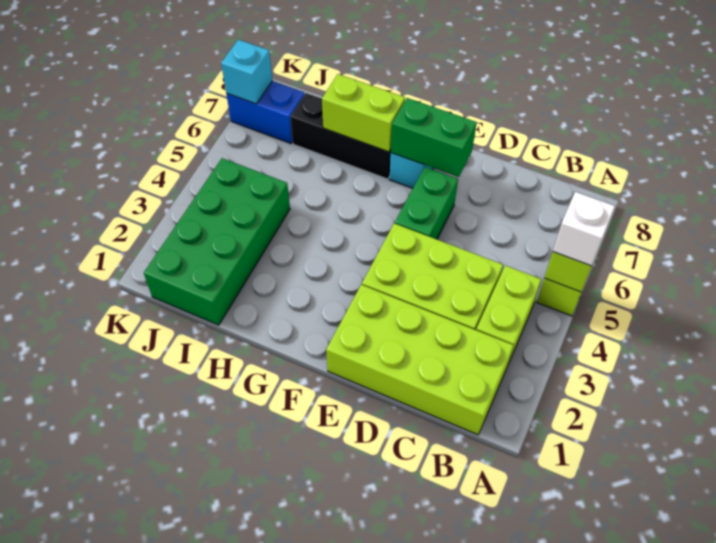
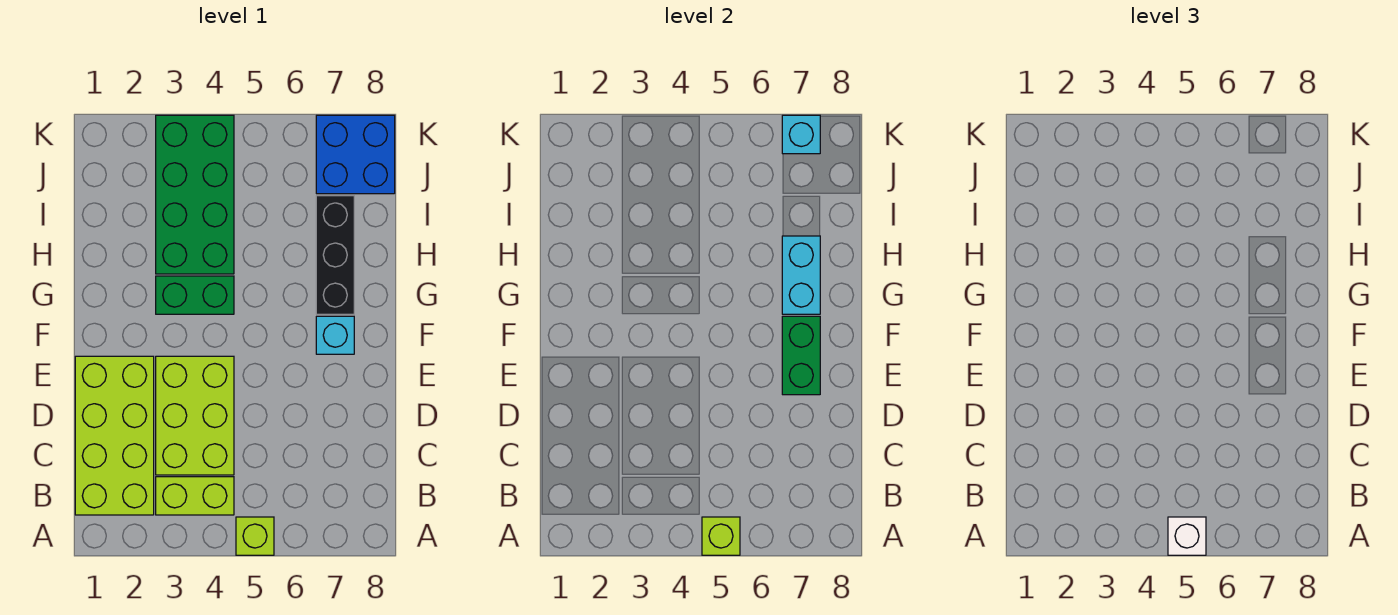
green brick E5:E6 level 1 -> green brick G3:G4 level 1
lime brick G7:H7 level 2 -> cyan brick G7:H7 level 2
green brick I1:J4 level 1 -> green brick H3:K4 level 1
blue brick J7:K7 level 1 -> blue brick J7:K8 level 1

